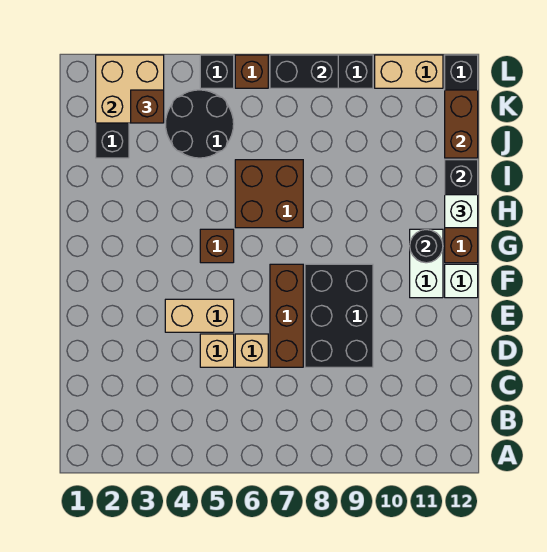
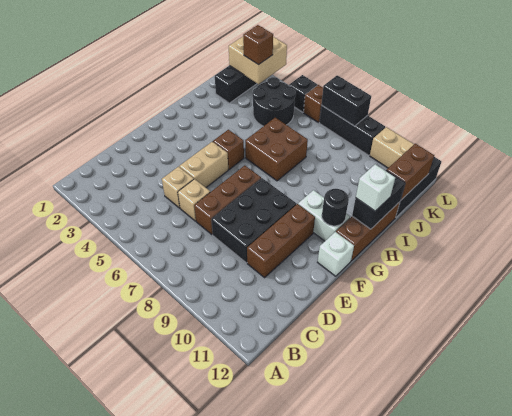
none -> brown brick D10:F10 level 1
tan brick E4:E5 level 1 -> tan brick E5:F5 level 1
white brick F11:G11 level 1 -> white brick G10:G11 level 1

